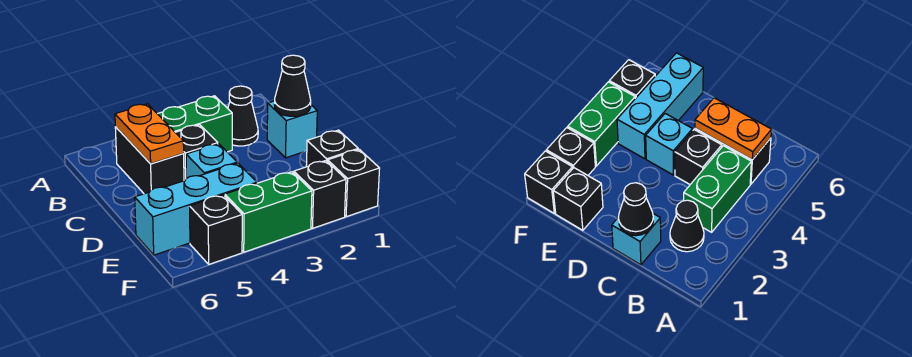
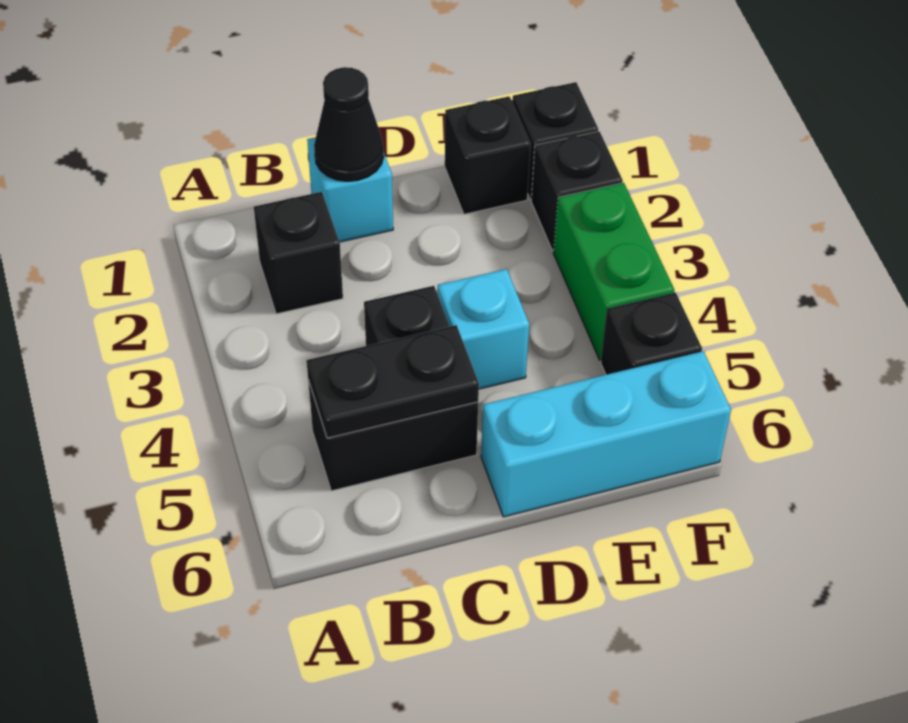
black cone B2 level 1 -> black brick B2 level 1
green brick B3:B4 level 1 -> none
orange plate B5:C5 level 2 -> black plate B5:C5 level 2
cyan brick E4:E6 level 1 -> cyan brick D6:F6 level 1

